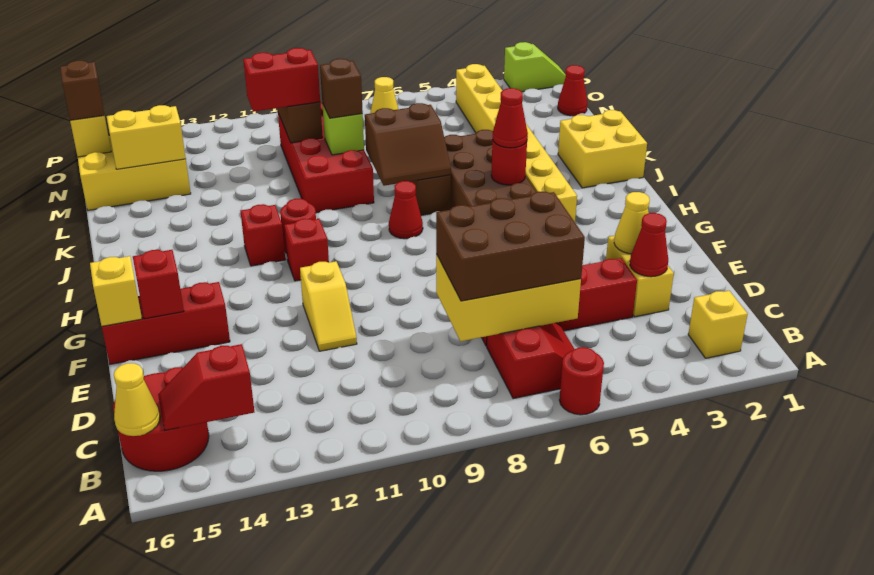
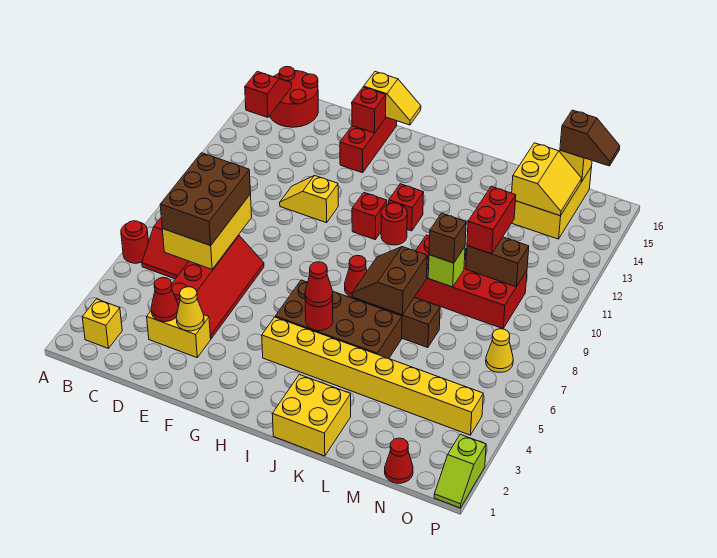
yellow cone B16 level 2 -> none

